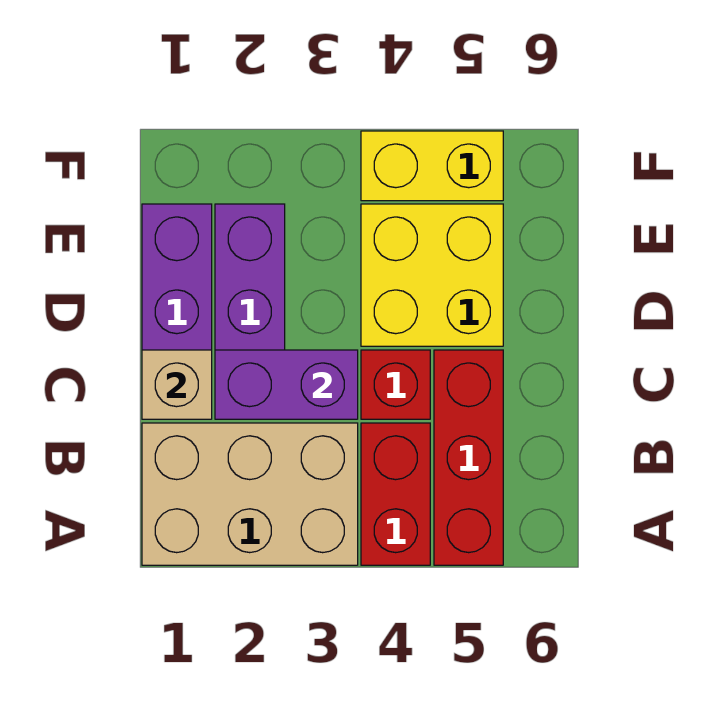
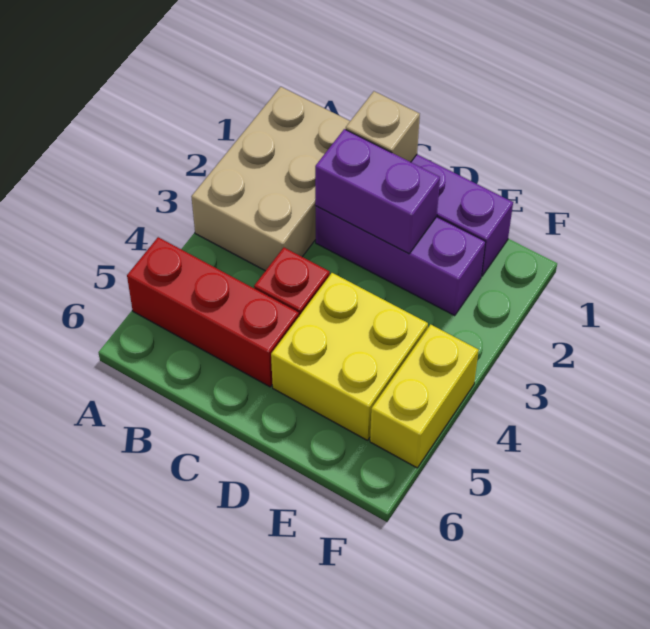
red brick A4:B4 level 1 -> none
purple brick C2:C3 level 2 -> purple brick C2:D2 level 2

